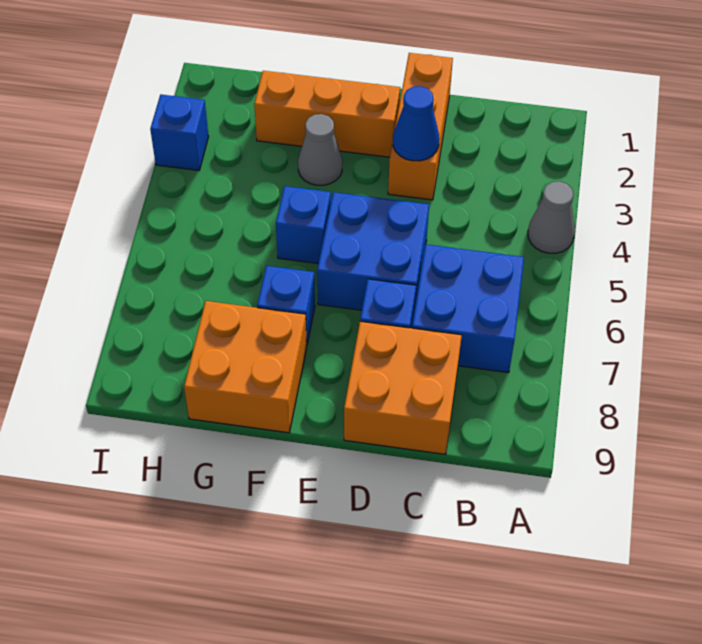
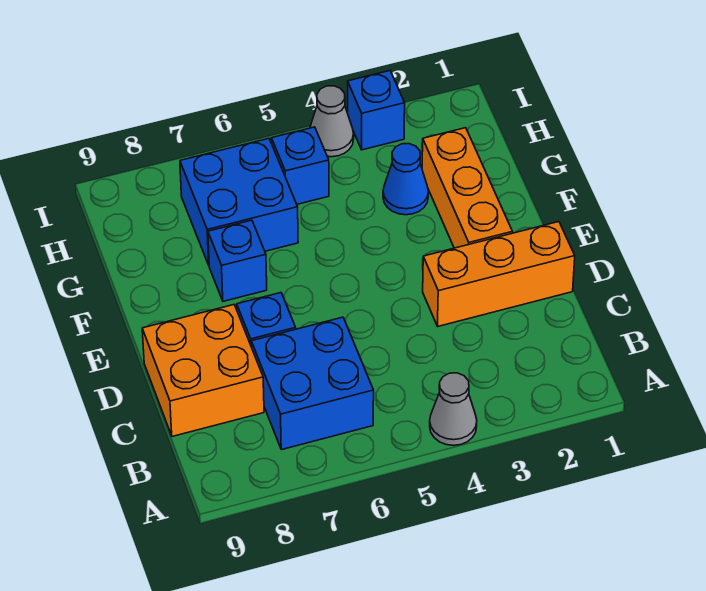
blue cone D3 level 2 -> blue cone G3 level 1
blue brick D5:E6 level 1 -> blue brick G6:H7 level 1
grey cone F3 level 1 -> grey cone I4 level 1
blue brick F5 level 1 -> blue brick H5 level 1
orange brick F8:G9 level 1 -> none

